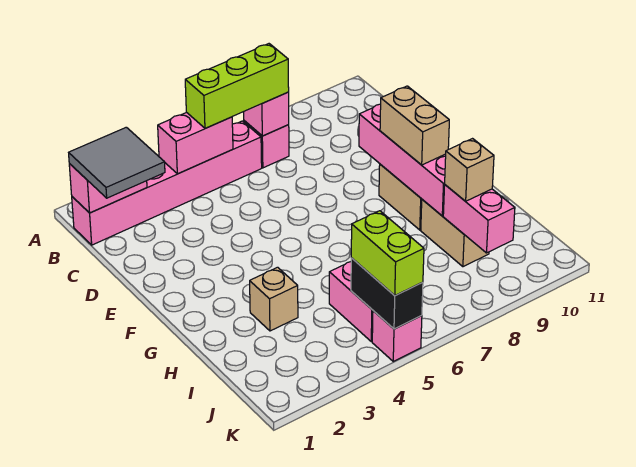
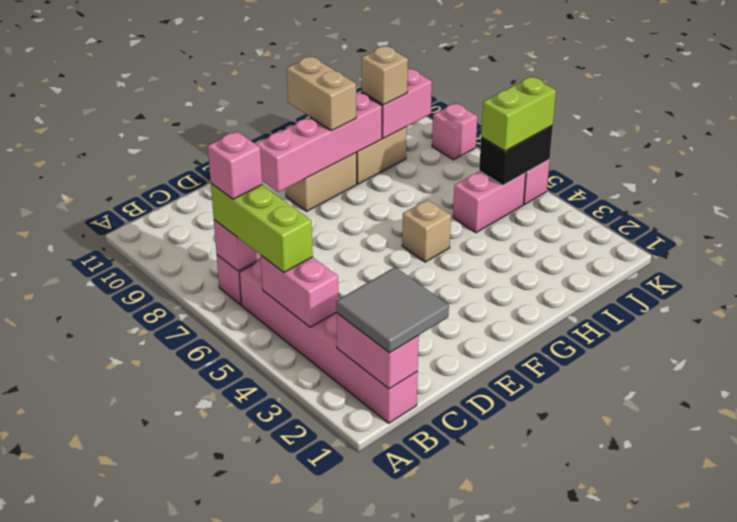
none -> pink brick B7 level 4
tan brick F9:G9 level 3 -> tan brick G9:G10 level 3
tan brick H3 level 1 -> tan brick G5 level 1
none -> pink brick K8 level 1

